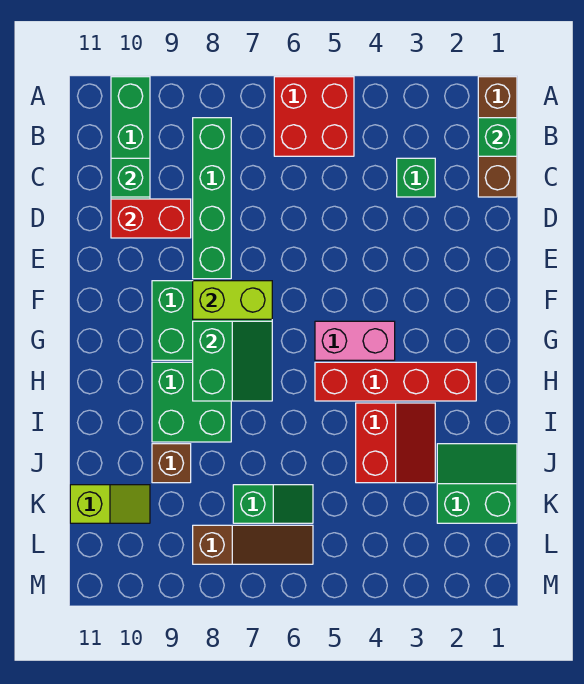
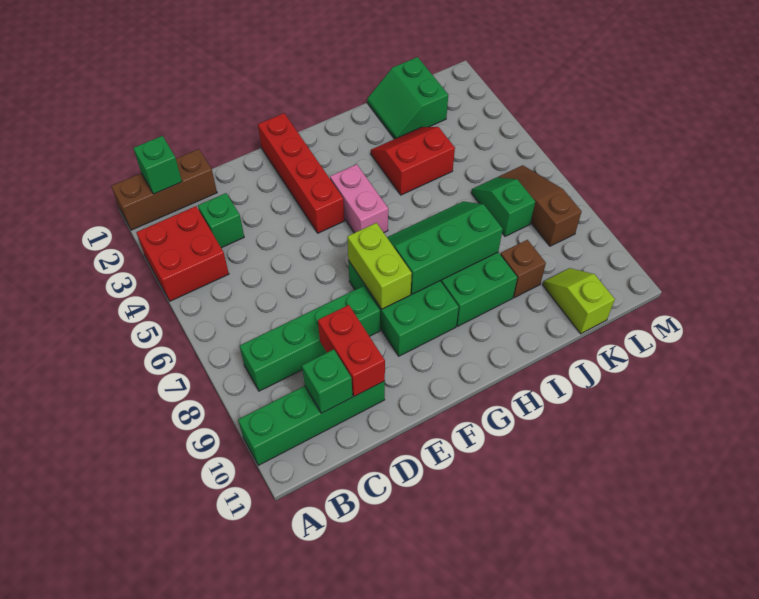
red brick A5:B6 level 1 -> red brick A3:B4 level 1
green slope G7:H8 level 2 top 8 -> green slope G7:I8 level 2 top 8
red brick H2:H5 level 1 -> red brick F1:F4 level 1

